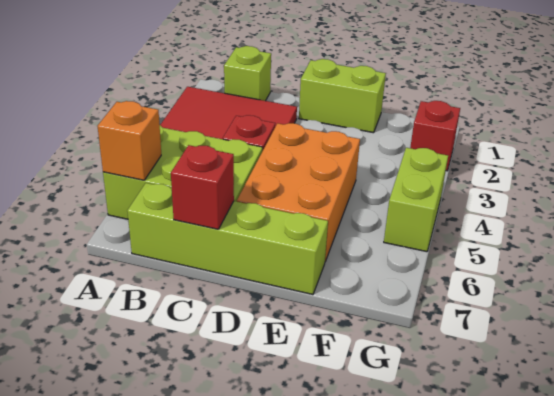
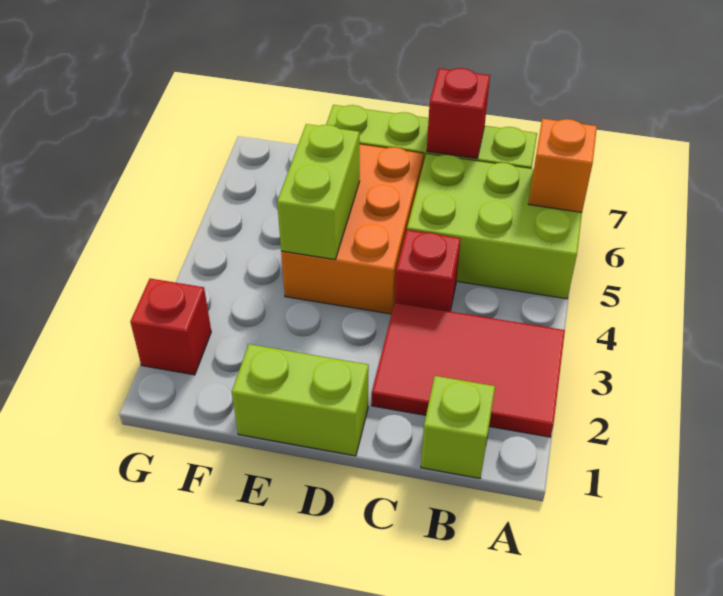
lime brick G4:G5 level 1 -> lime brick E4:E5 level 2

